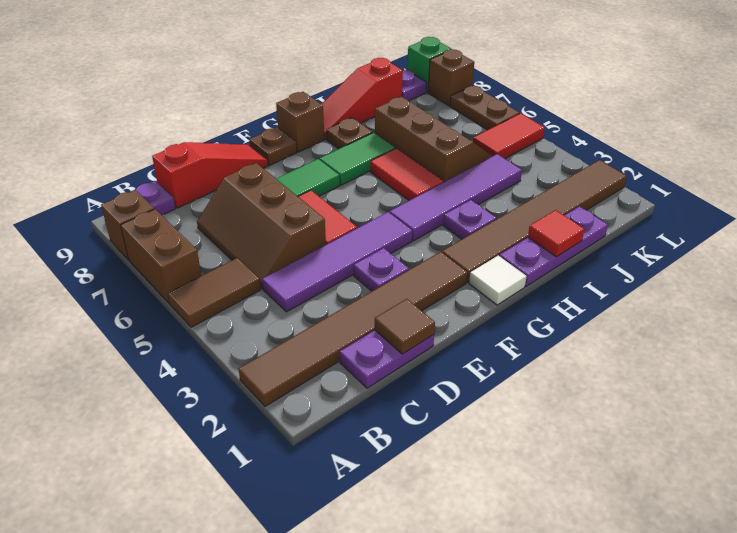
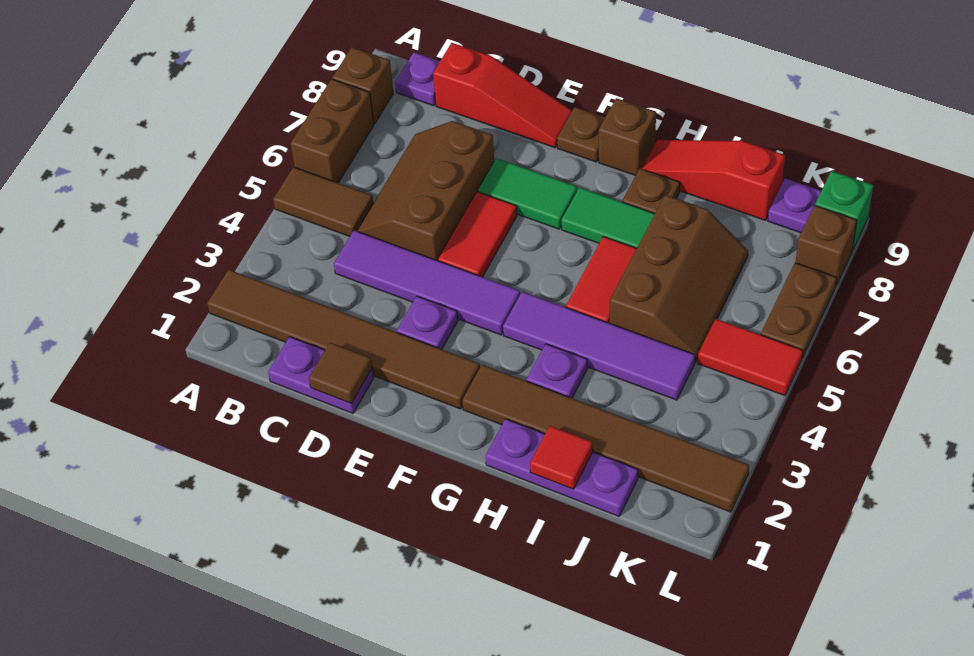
white tile G1 level 1 -> none

